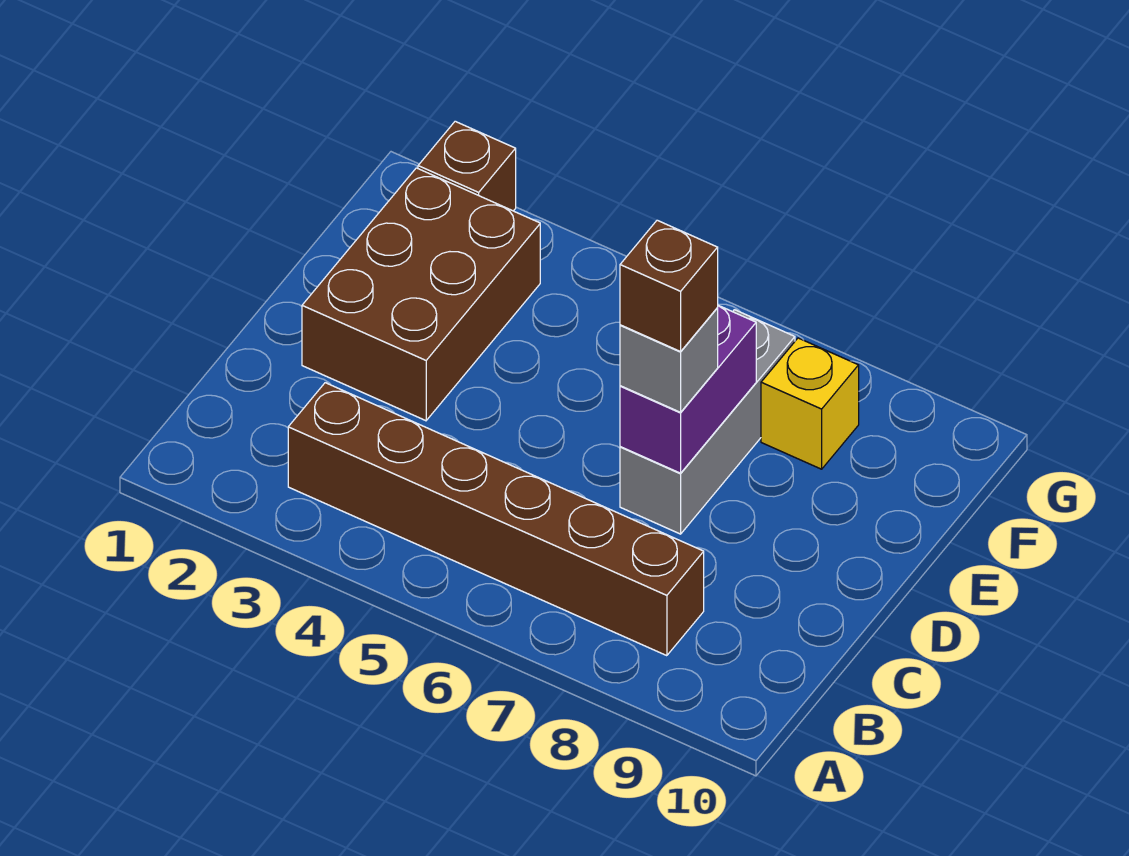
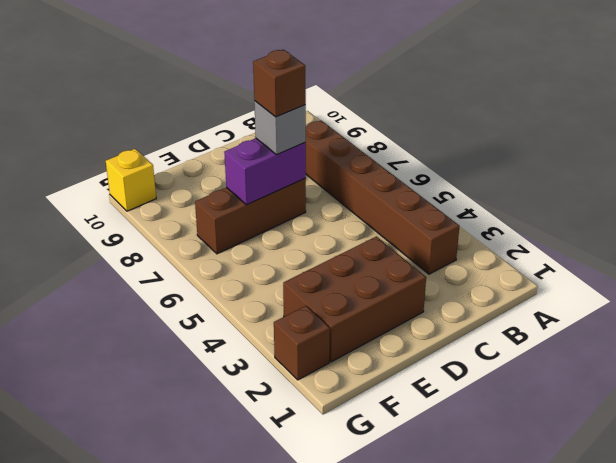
grey brick D7:F7 level 1 -> brown brick D7:F7 level 1
yellow brick F8 level 1 -> yellow brick G10 level 1

